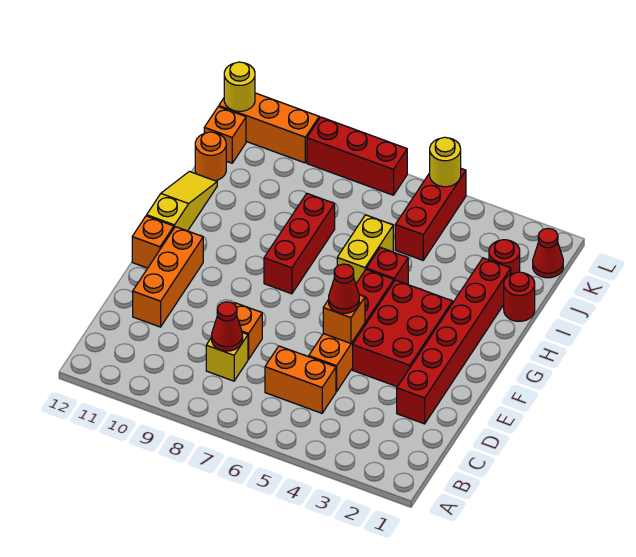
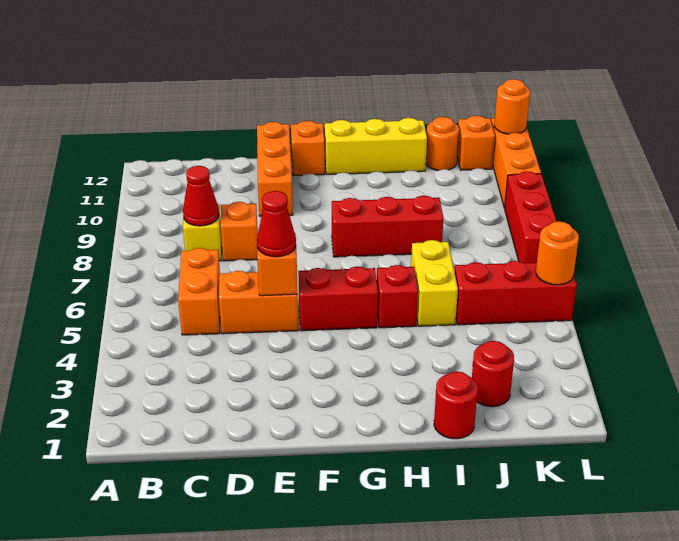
red brick D2:I2 level 1 -> none
orange brick D11:F11 level 1 -> orange brick E10:E12 level 1
red brick E3:G4 level 1 -> none
yellow slope G12:I12 level 1 top G -> yellow brick G12:I12 level 1
yellow brick H6:I6 level 1 -> yellow brick I5:I6 level 1
red cone K1 level 1 -> none
yellow round brick L5 level 2 -> orange round brick L5 level 2
yellow round brick L12 level 2 -> orange round brick L12 level 2

